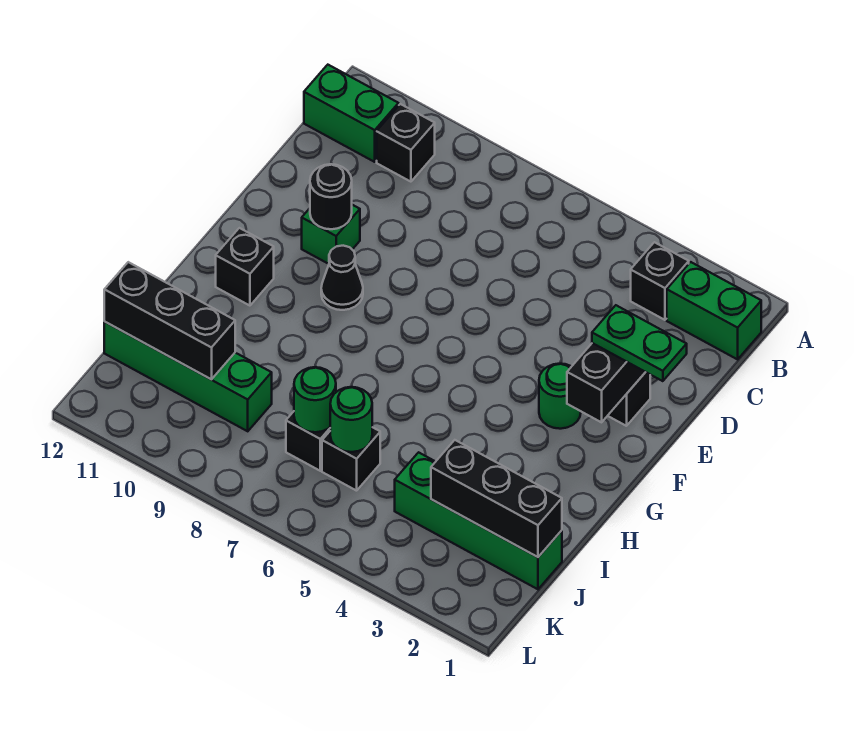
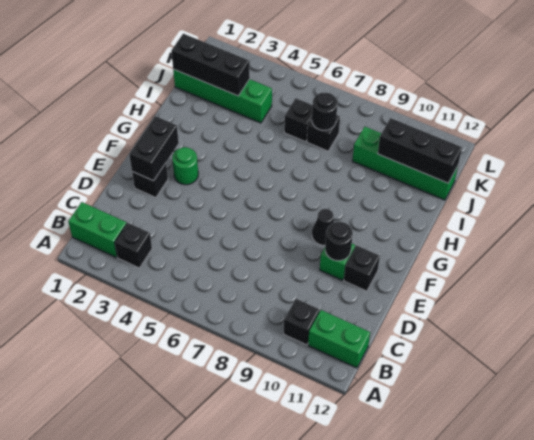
green plate E1:E2 level 3 -> none
black brick G11 level 1 -> black brick E11 level 1
green round brick J6 level 2 -> none
green round brick J7 level 2 -> black round brick J7 level 2

